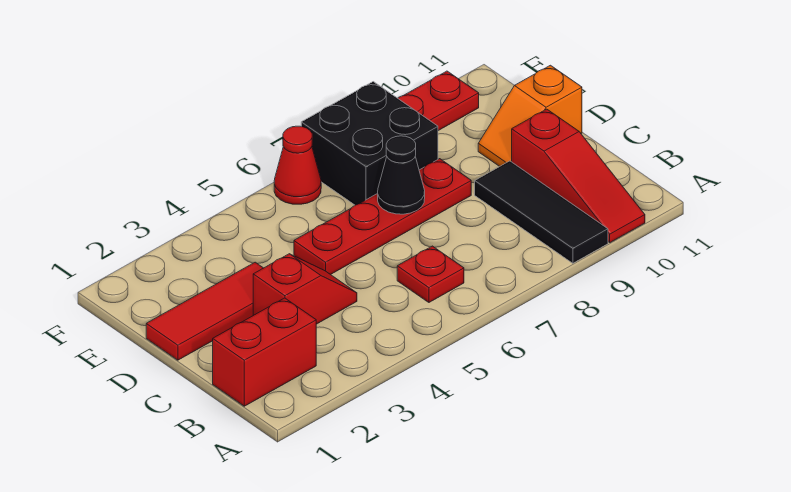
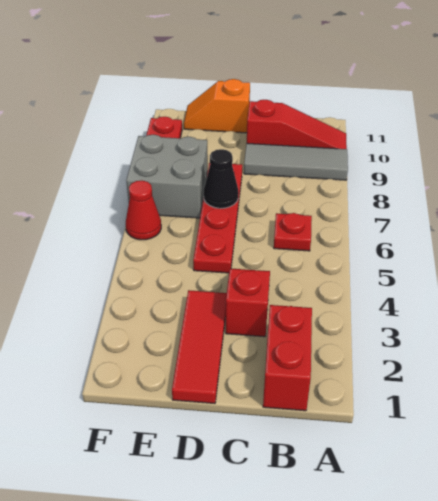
black tile A9:C9 level 1 -> grey tile A9:C9 level 1
orange slope D10:D11 level 1 top 11 -> orange slope D11:E11 level 1 top D
black brick E7:F8 level 1 -> grey brick E7:F8 level 1

